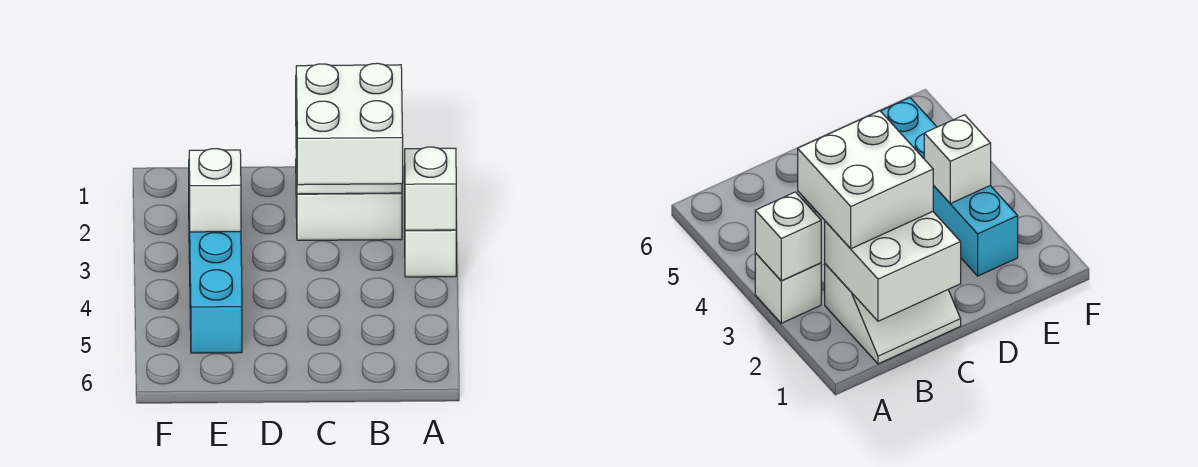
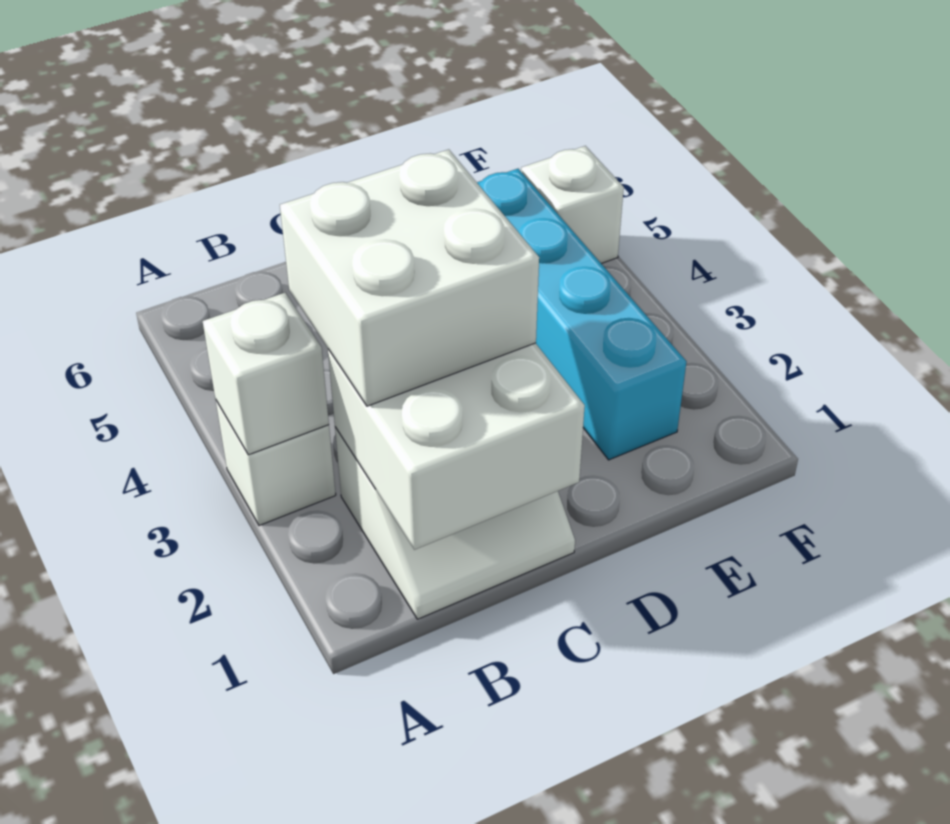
white brick E3 level 2 -> white brick F5 level 1

